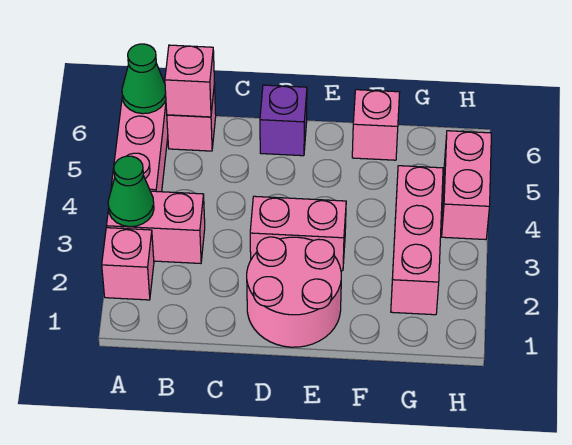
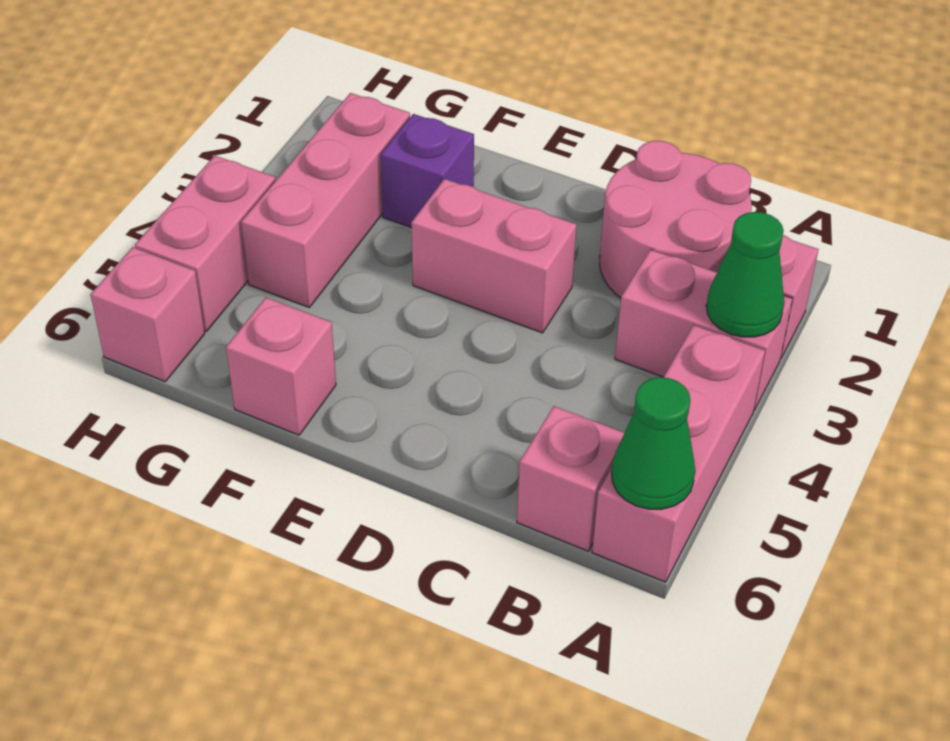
pink brick B6 level 2 -> pink brick H6 level 1
pink round brick D1:E2 level 1 -> pink round brick B1:C2 level 1
purple brick D6 level 1 -> purple brick F2 level 1

